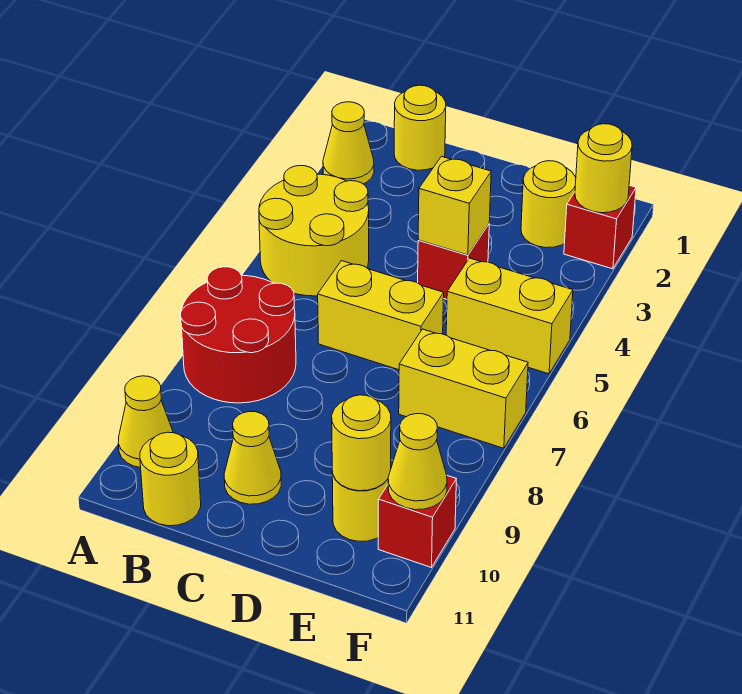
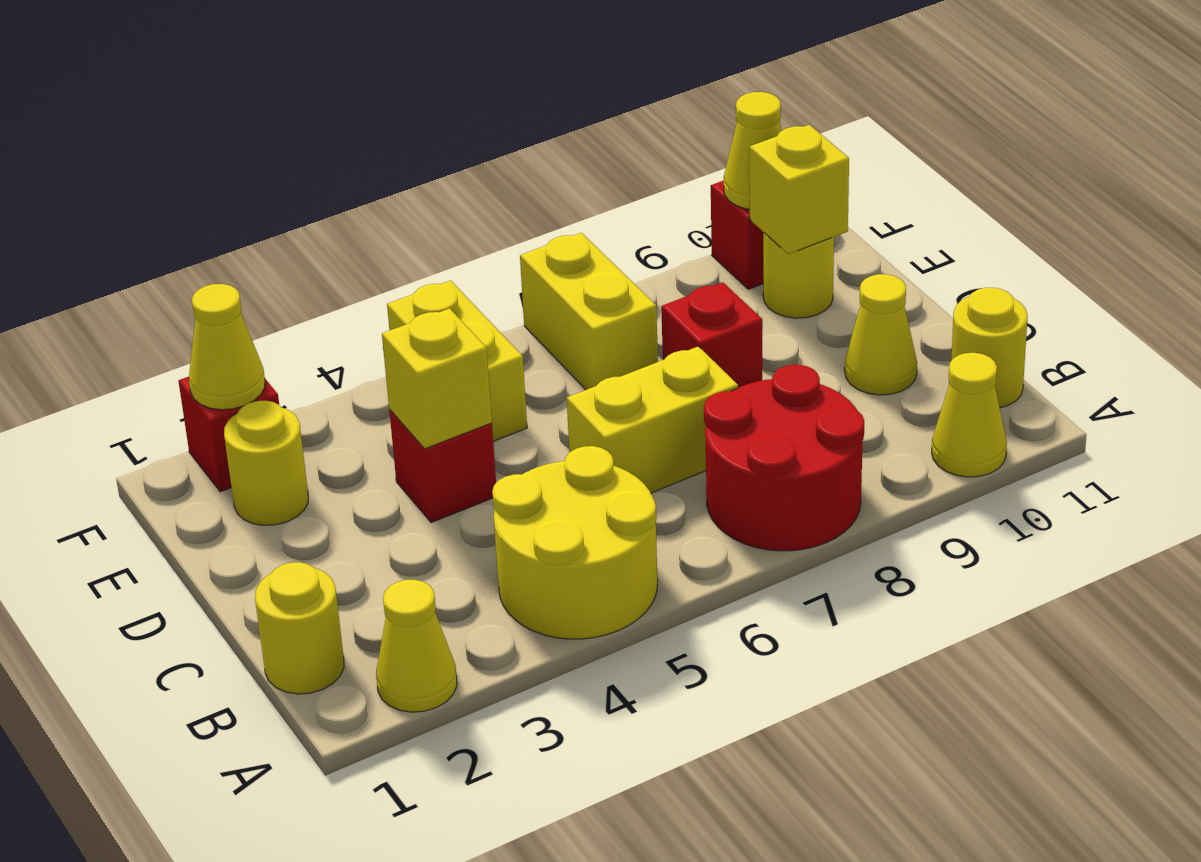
yellow brick C6:D6 level 1 -> yellow brick C6:C7 level 1
none -> red brick D8 level 1
yellow round brick E10 level 2 -> yellow brick E10 level 2
yellow round brick F2 level 2 -> yellow cone F2 level 2

